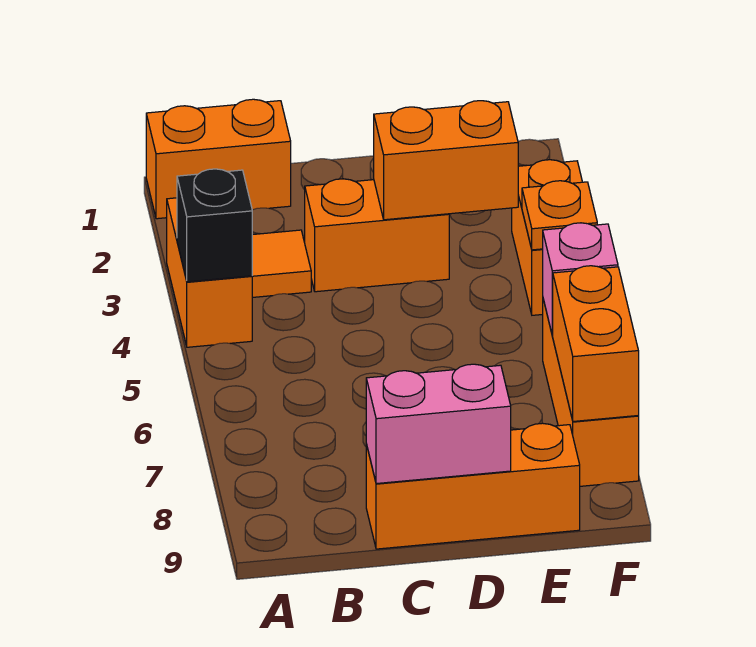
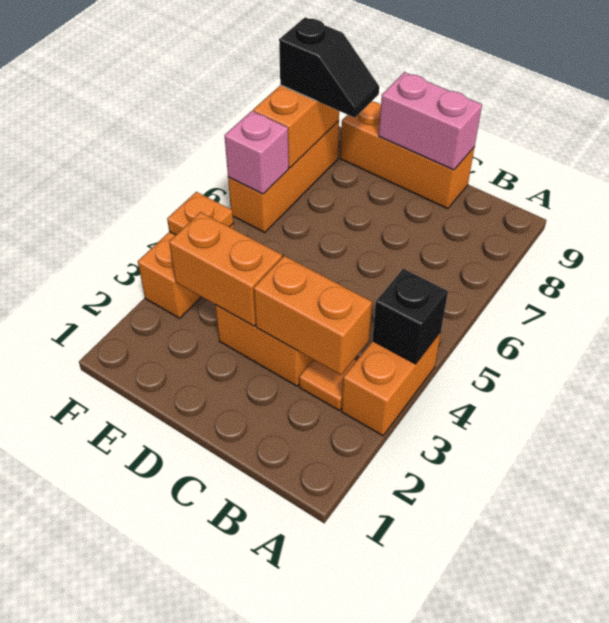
orange brick A1:B1 level 1 -> orange brick B3:C3 level 2
none -> black slope E8:F8 level 3 top F

